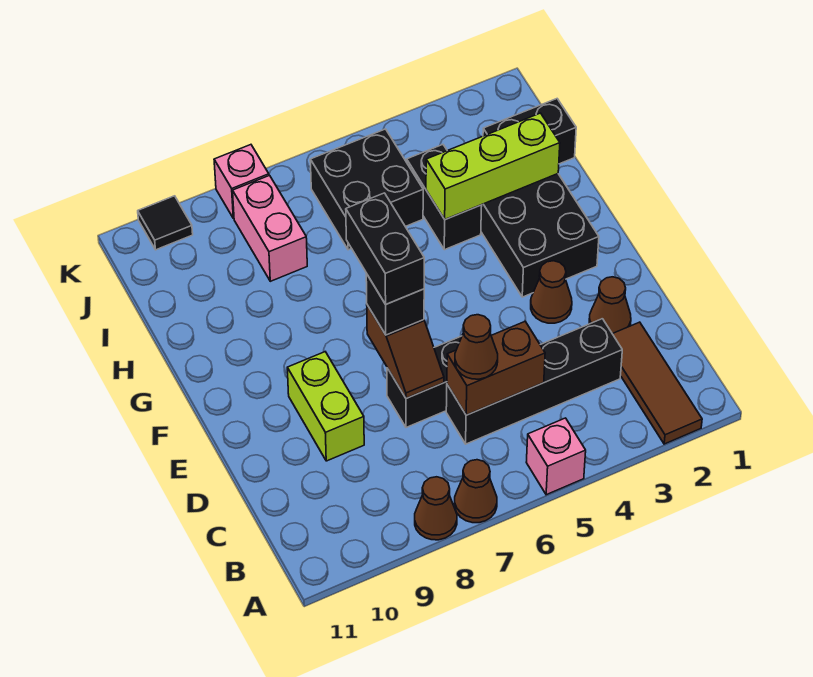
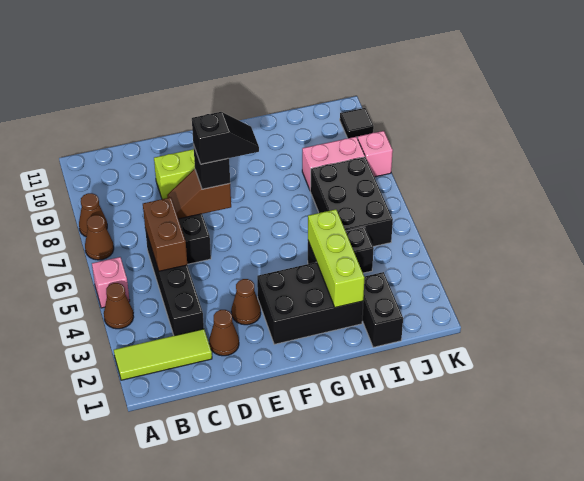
brown tile A2:C2 level 1 -> lime tile A2:C2 level 1
brown cone C6 level 3 -> brown cone A4 level 1
black brick E7:F7 level 4 -> black slope E7:F7 level 4 top E
black brick I5:J6 level 1 -> black brick I5:J7 level 1

